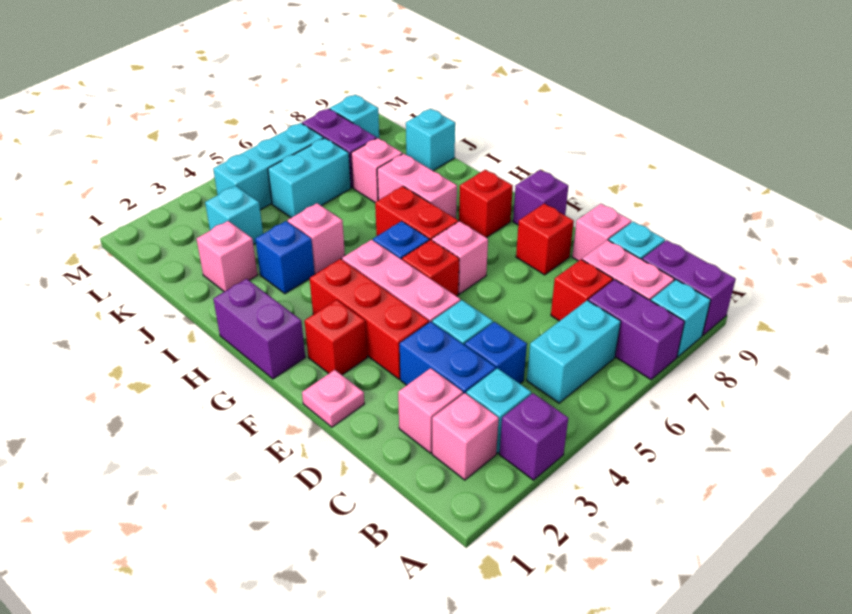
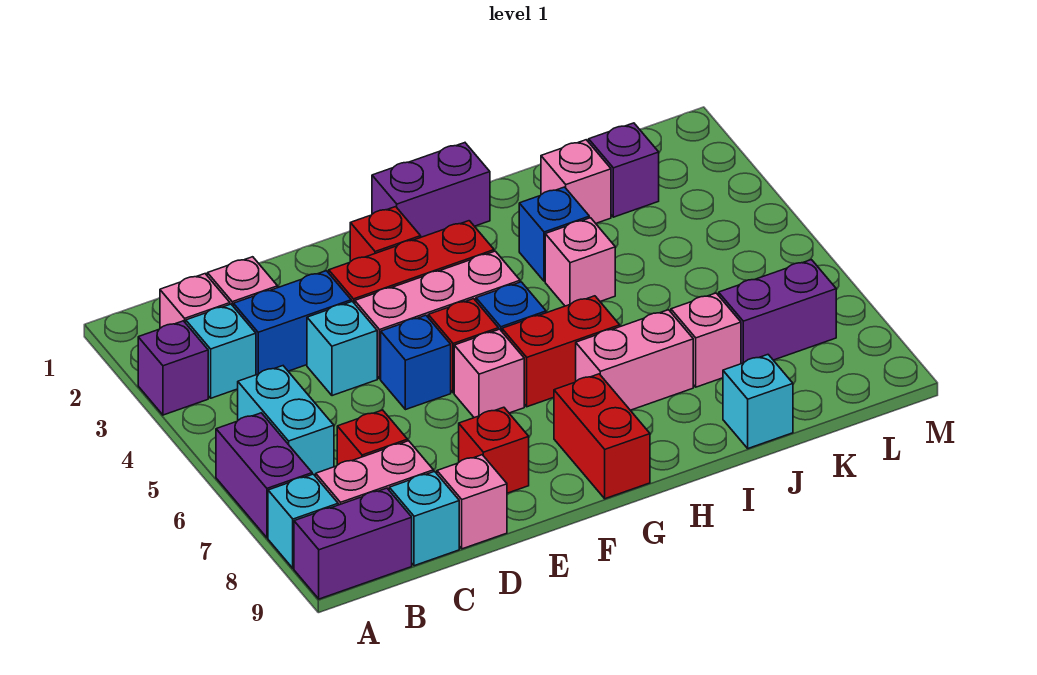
purple brick A7:B7 level 1 -> purple brick A6:A7 level 1
blue brick C4 level 1 -> blue brick E5 level 1
pink plate E1 level 1 -> none
purple brick F9 level 1 -> purple brick K2 level 1
red brick G8 level 1 -> red brick G8:G9 level 1
cyan brick K3 level 1 -> none
cyan brick K5:K6 level 1 -> none
cyan brick L4:L6 level 1 -> none
cyan brick L8 level 1 -> none

